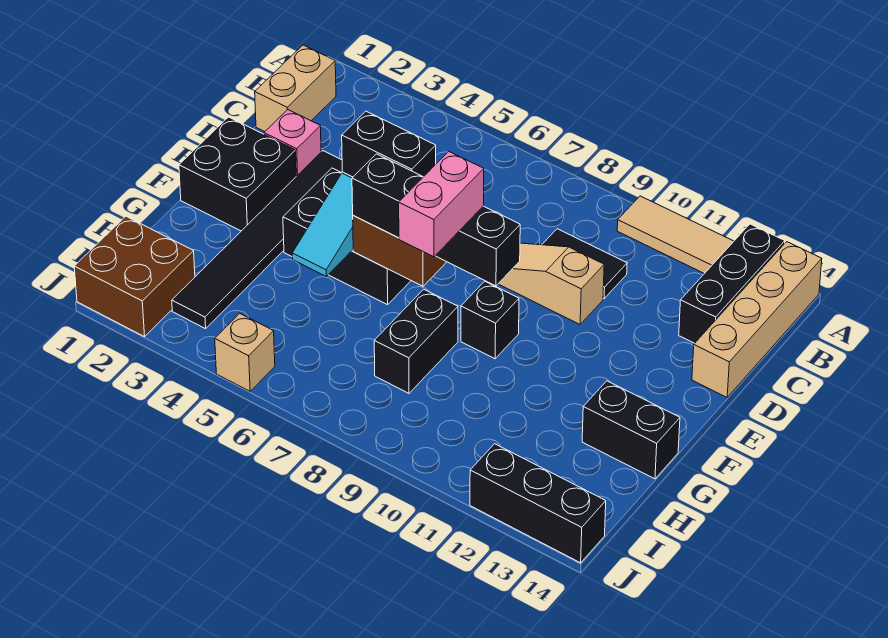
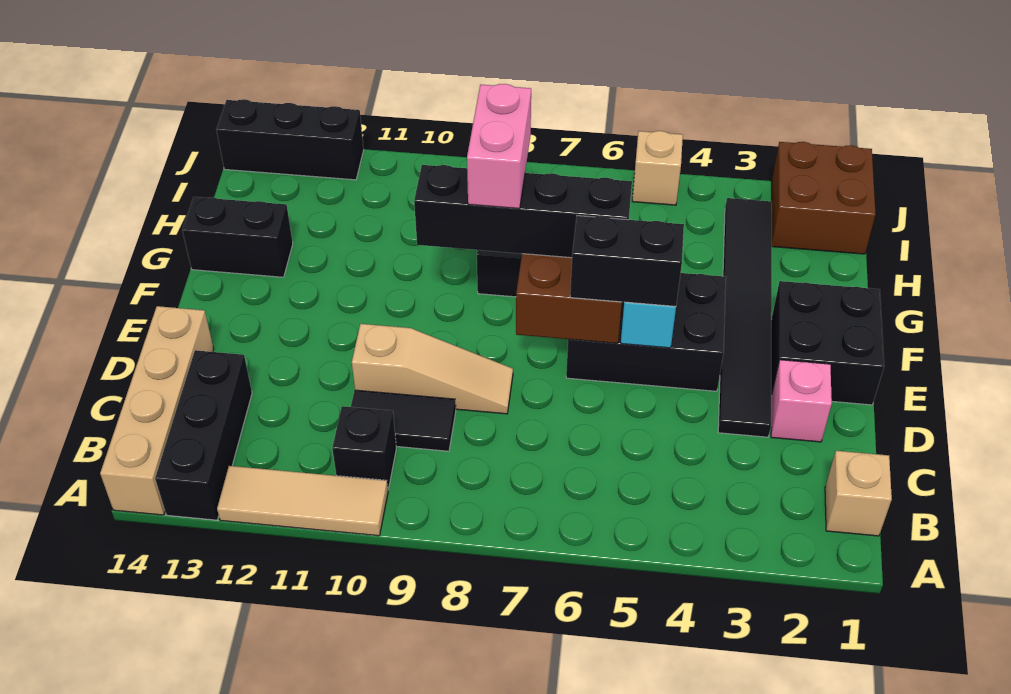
tan brick B1:C1 level 1 -> tan brick B1 level 1
black brick F9 level 1 -> black brick B10 level 1

